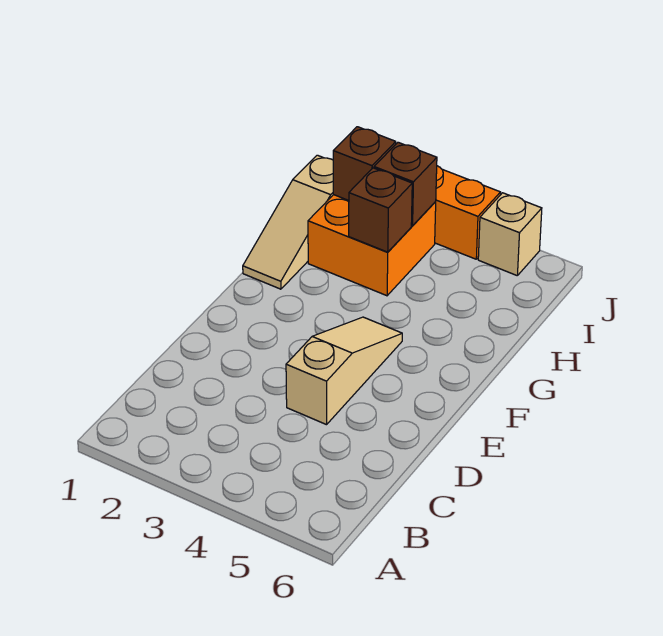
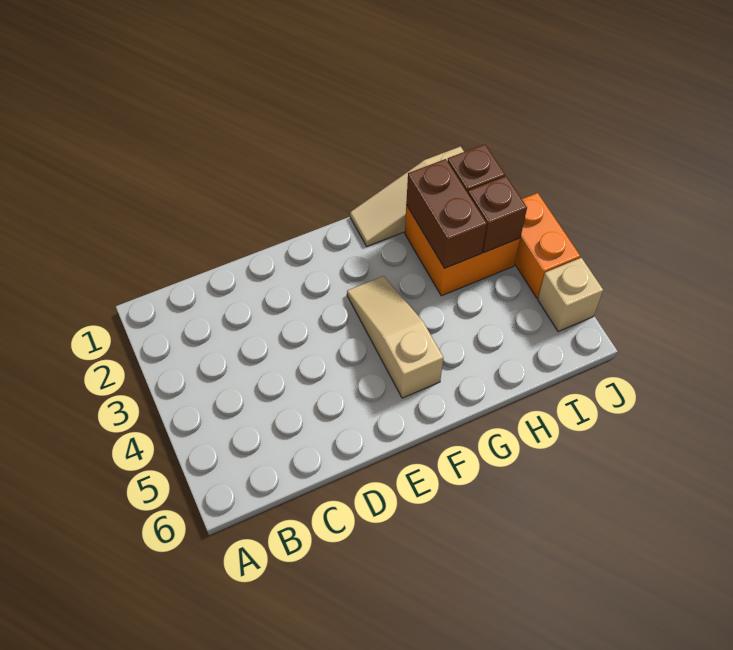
tan slope D4:F4 level 1 top D -> tan slope F3:F5 level 1 top 5
brown brick H3 level 2 -> brown brick H2:H3 level 2

